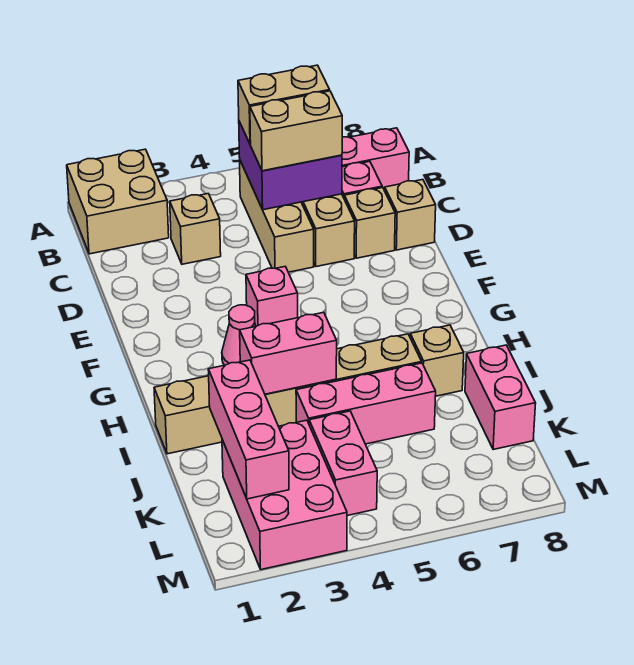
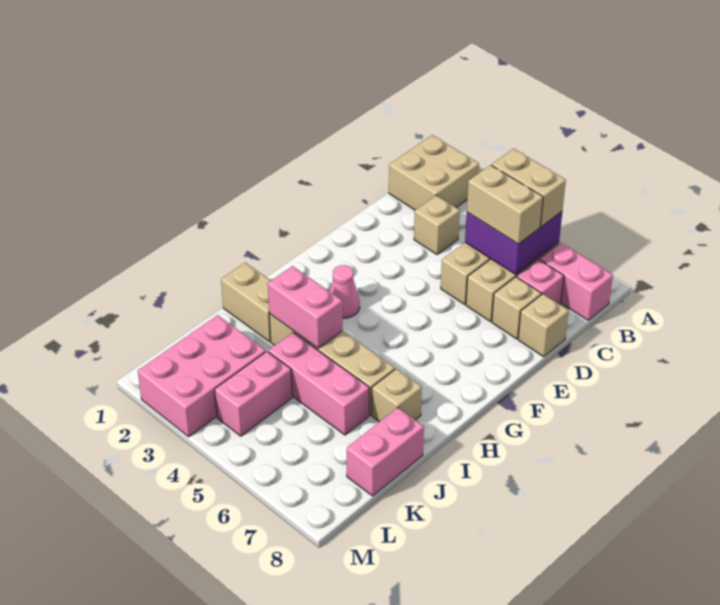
pink brick F4 level 1 -> none
pink brick J2:L2 level 2 -> none

